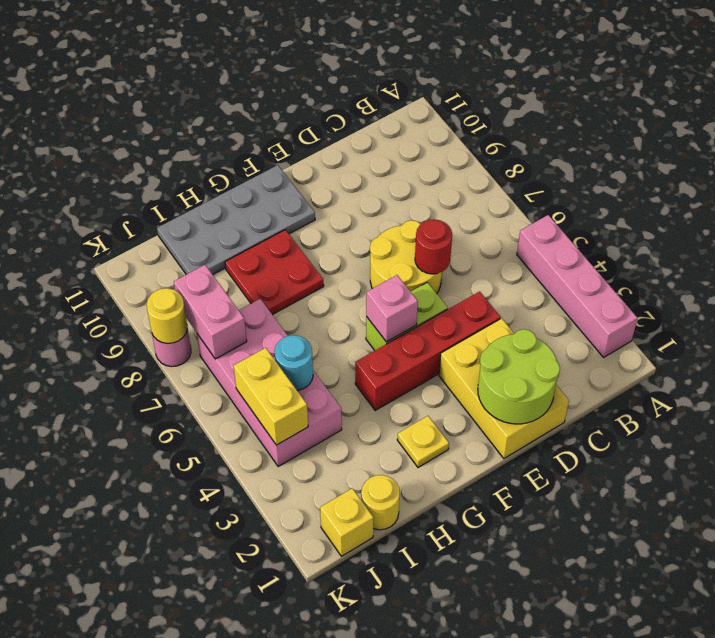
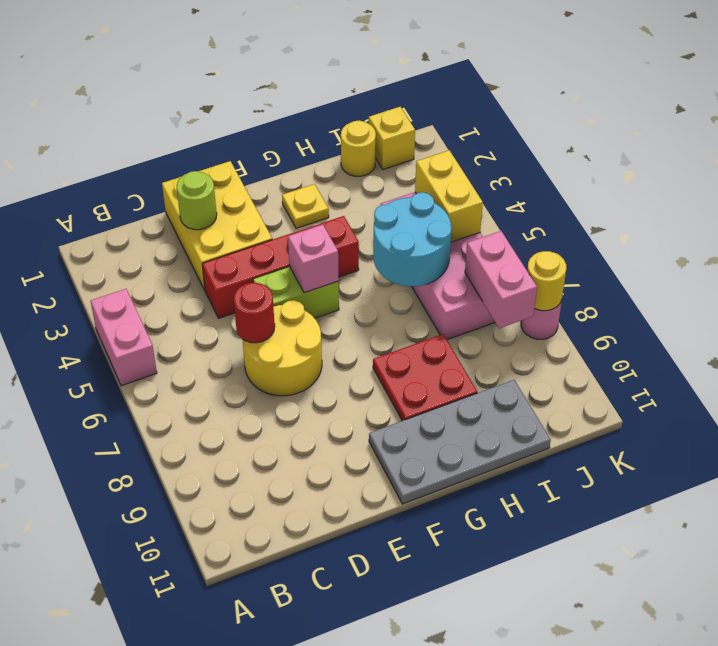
pink brick A2:A5 level 1 -> pink brick A4:A5 level 1
lime round brick D1:E2 level 2 -> lime round brick D2 level 2
cyan round brick I5 level 2 -> cyan round brick H5:I6 level 2

